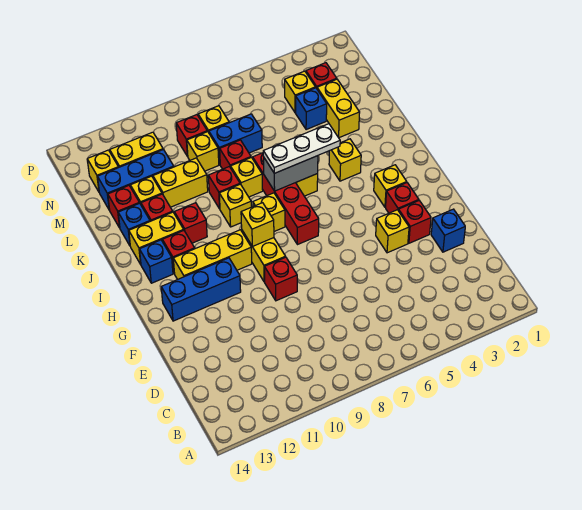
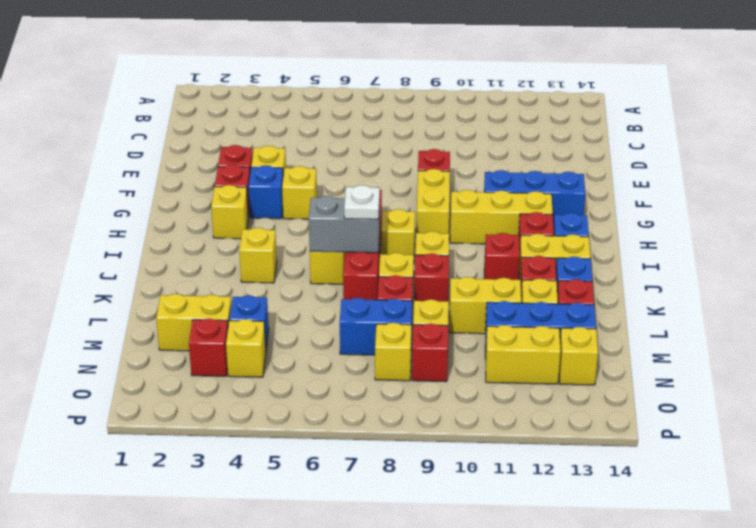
blue brick E2 level 1 -> blue brick G4 level 1
yellow brick H9 level 2 -> yellow brick G5 level 1
white plate J5:J7 level 3 -> white plate J7 level 3
yellow brick L3:M3 level 1 -> yellow brick M2:M3 level 1

